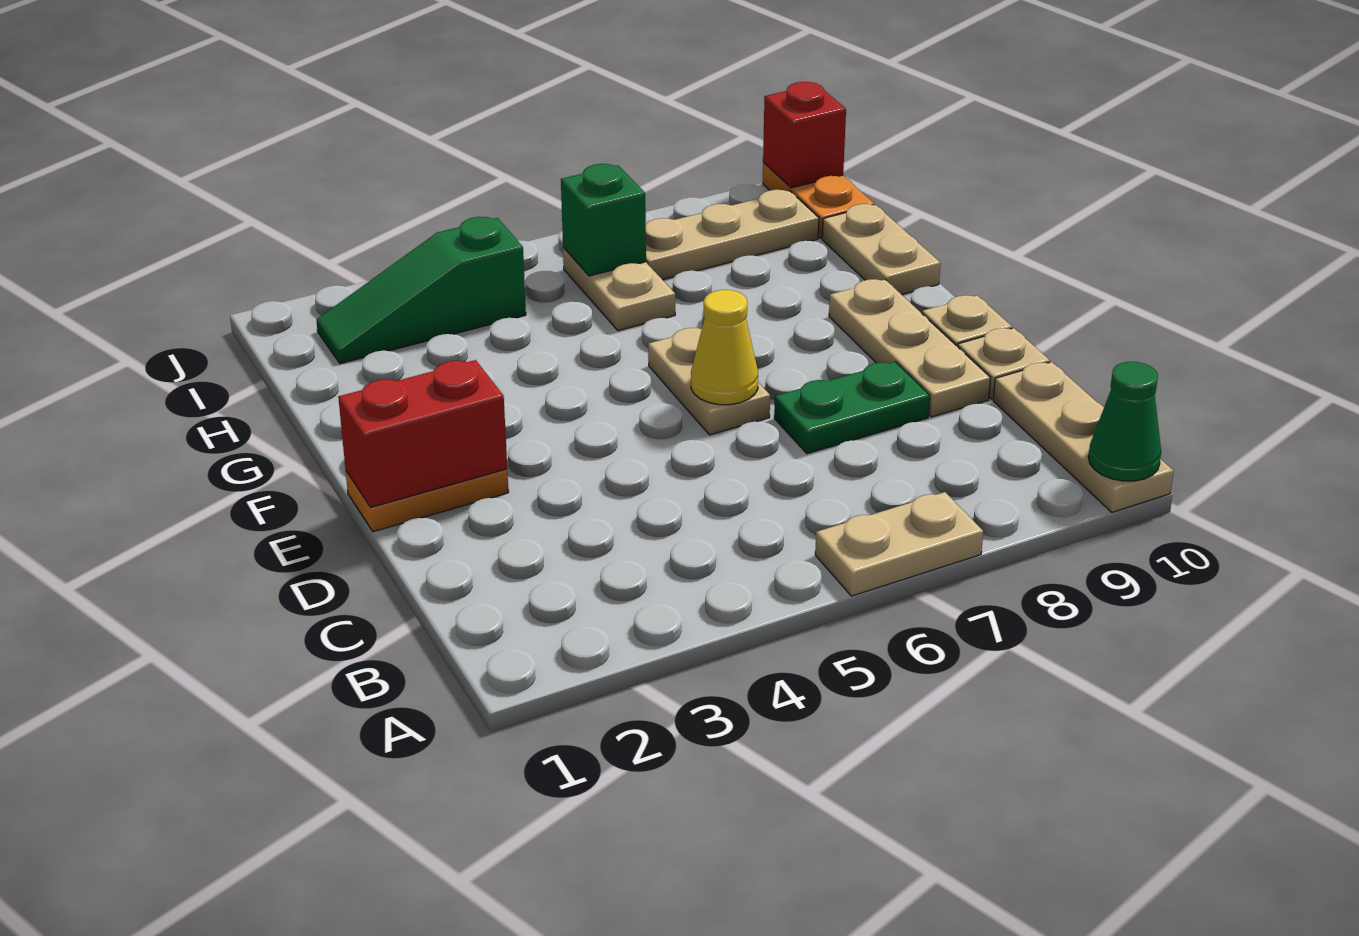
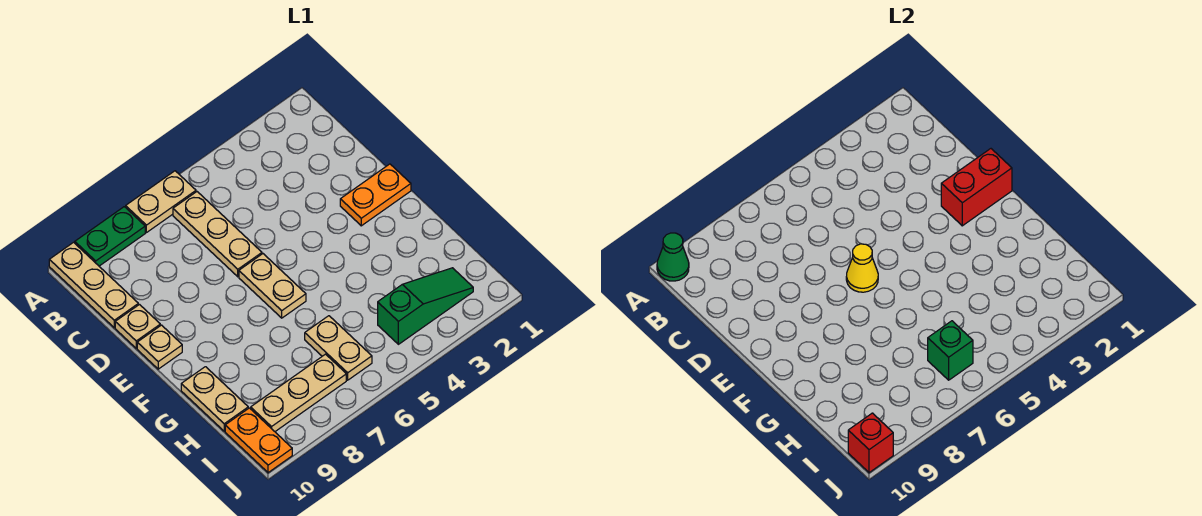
green plate D7:D8 level 1 -> green plate A8:A9 level 1
tan plate D9:F9 level 1 -> tan plate B6:D6 level 1

